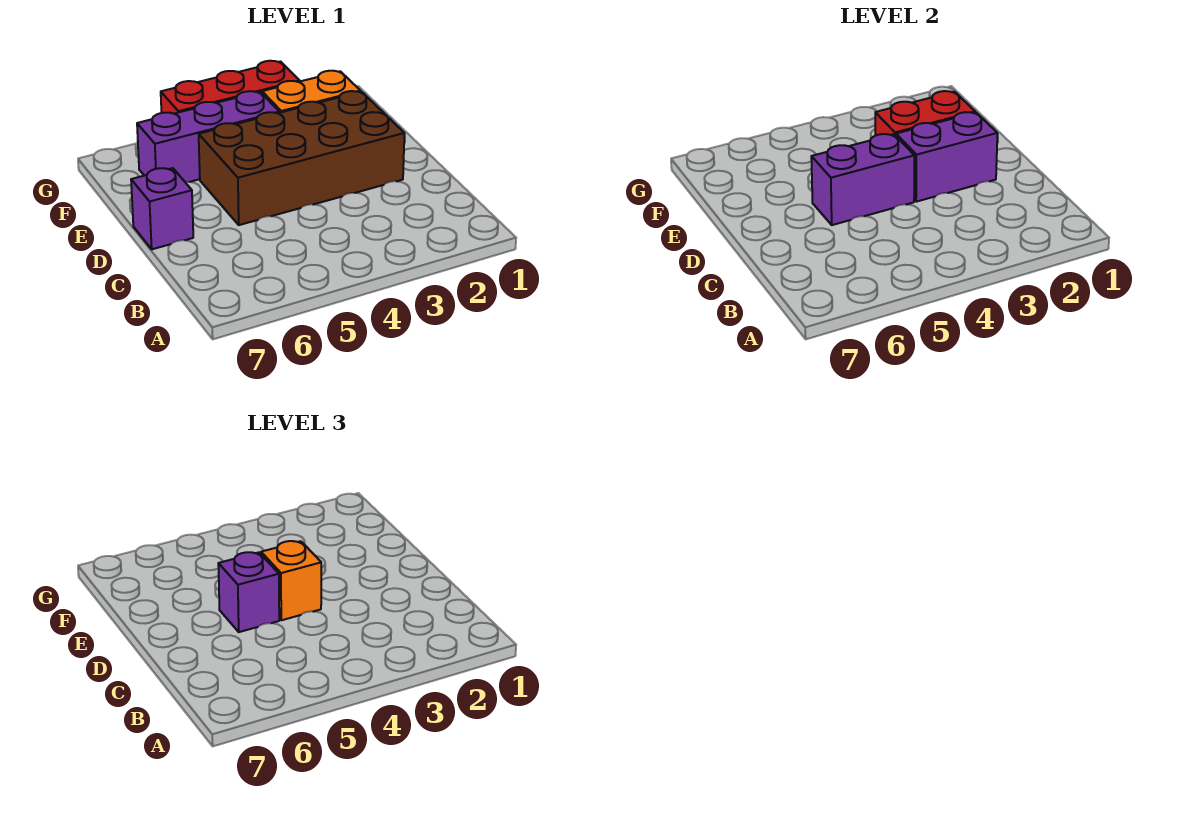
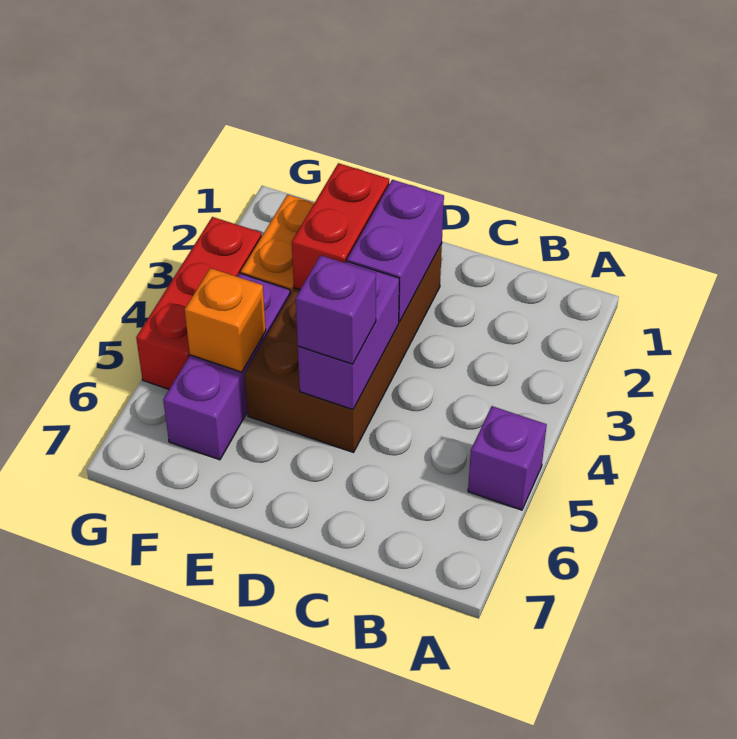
orange brick D4 level 3 -> orange brick F5 level 2
purple brick D7 level 1 -> purple brick A5 level 1

